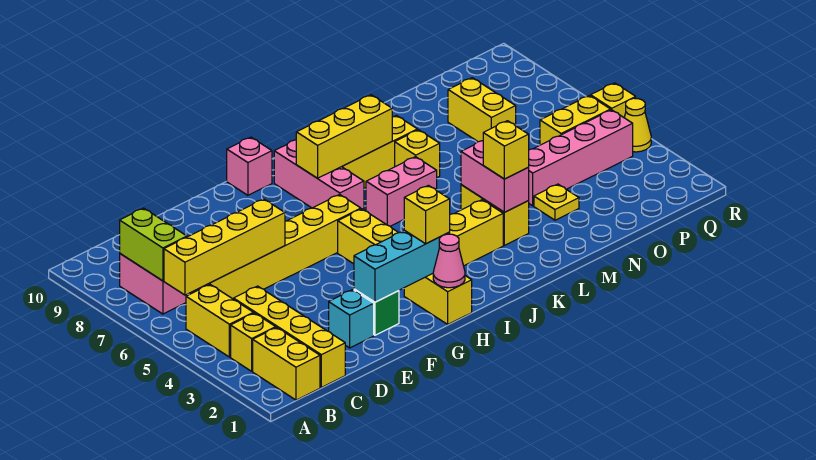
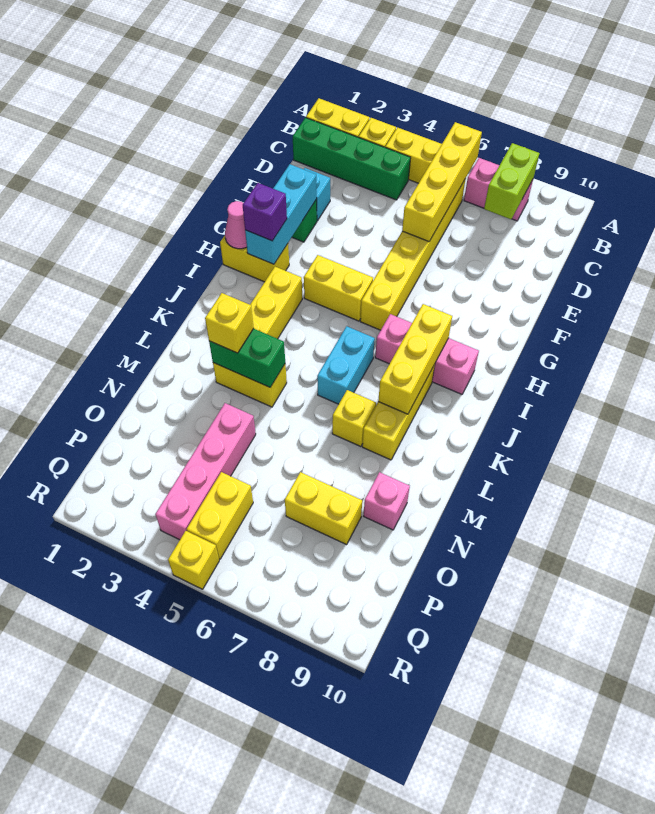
lime brick B7:B8 level 2 -> lime brick B8:C8 level 2
yellow brick C1:C4 level 1 -> green brick C1:C4 level 1
yellow brick H2 level 3 -> purple brick H2 level 3
pink brick H10 level 1 -> pink brick N9 level 1
pink brick J6:K6 level 1 -> cyan brick J6:K6 level 1
pink brick L3:L4 level 2 -> green brick L3:L4 level 2
yellow plate N3 level 1 -> none
yellow cone R4 level 1 -> none

